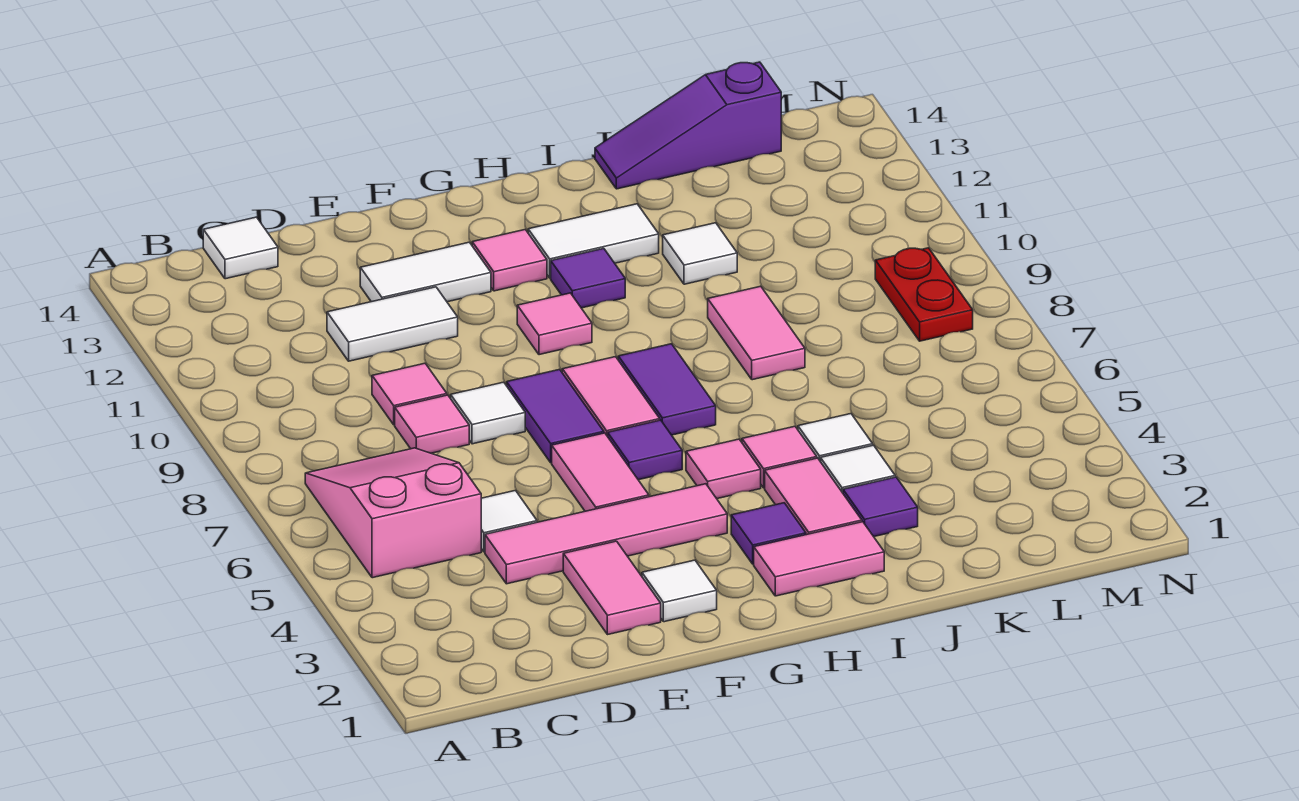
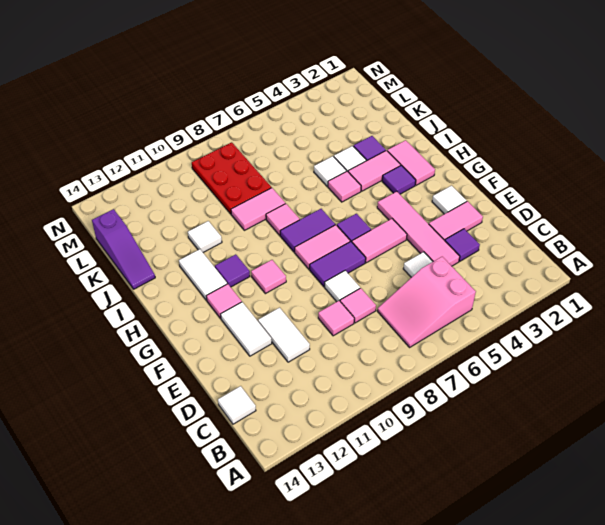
none -> purple tile D3 level 1
pink tile H5 level 1 -> pink tile I8 level 1
red plate M8:M9 level 1 -> red plate K8:M9 level 1

